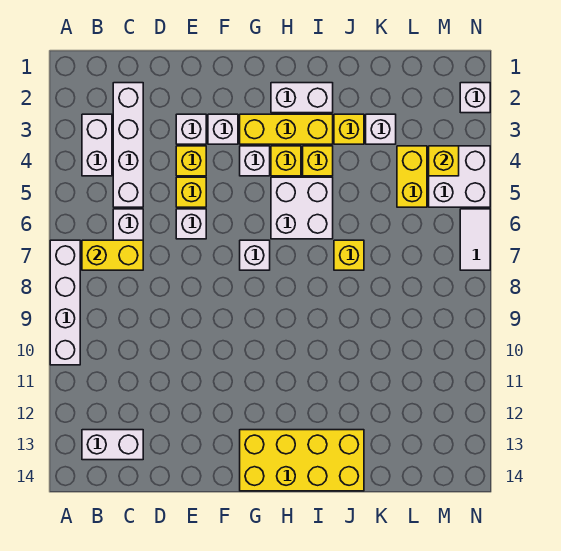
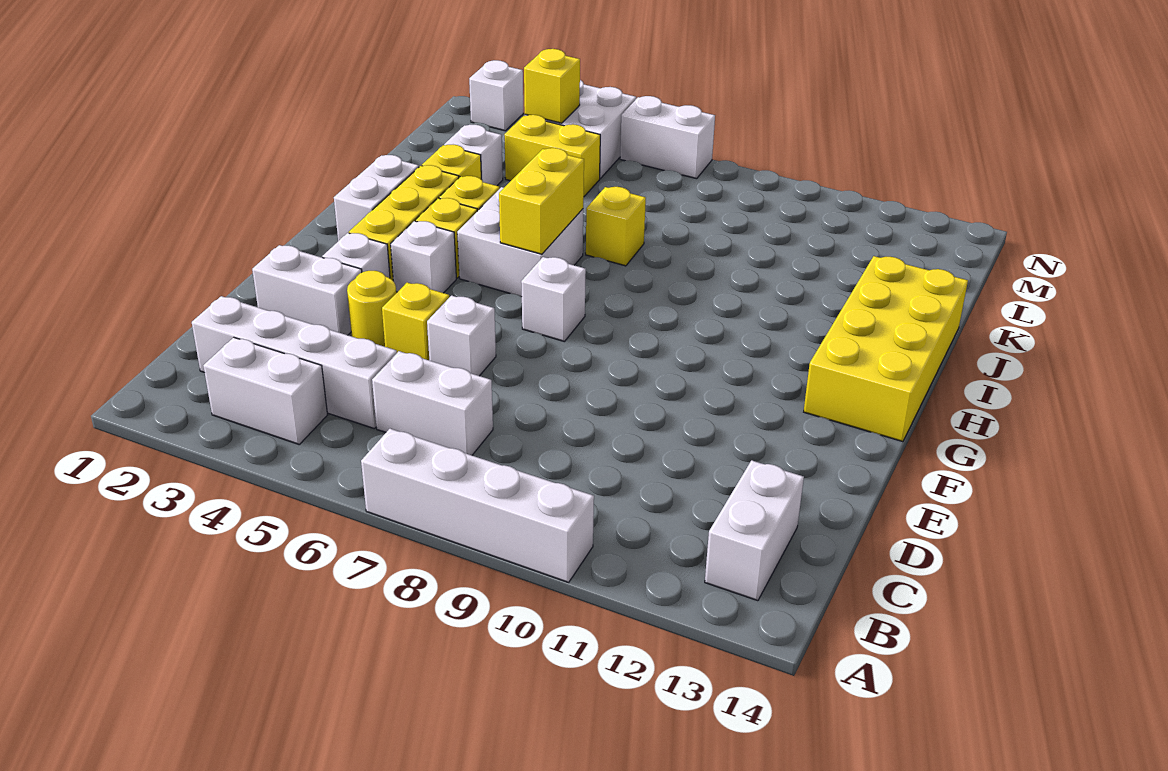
yellow brick B7:C7 level 2 -> yellow brick H6:I6 level 2
white brick E3 level 1 -> white brick E2:E3 level 1
yellow brick E4 level 1 -> yellow round brick E4 level 1
white tile N6:N7 level 1 -> white brick N6:N7 level 1

